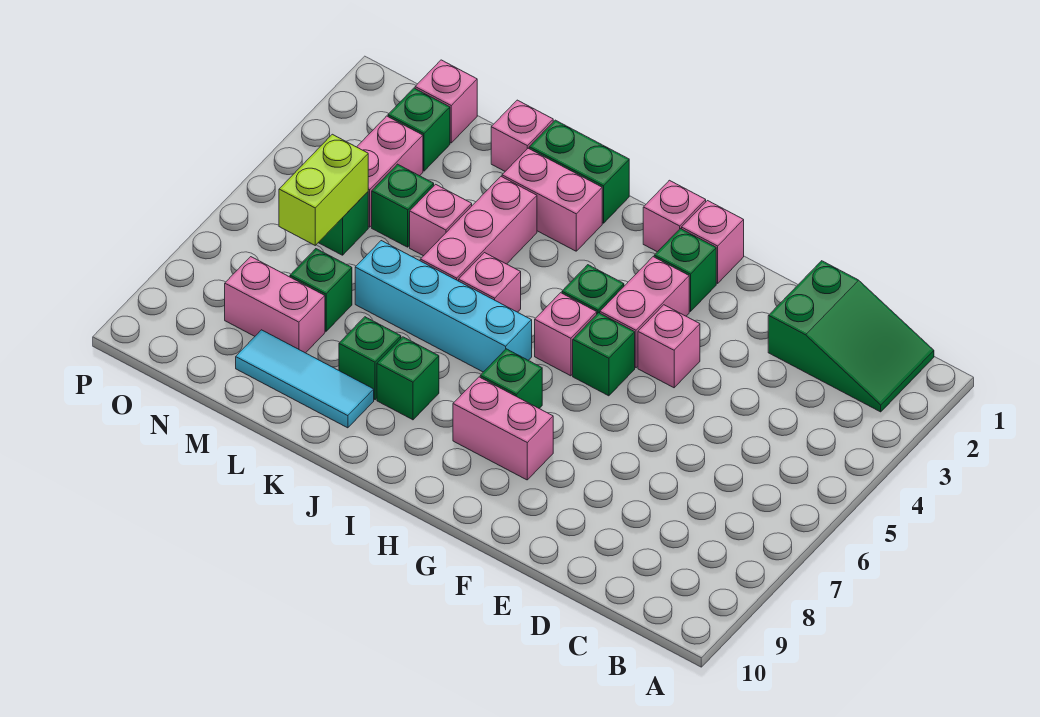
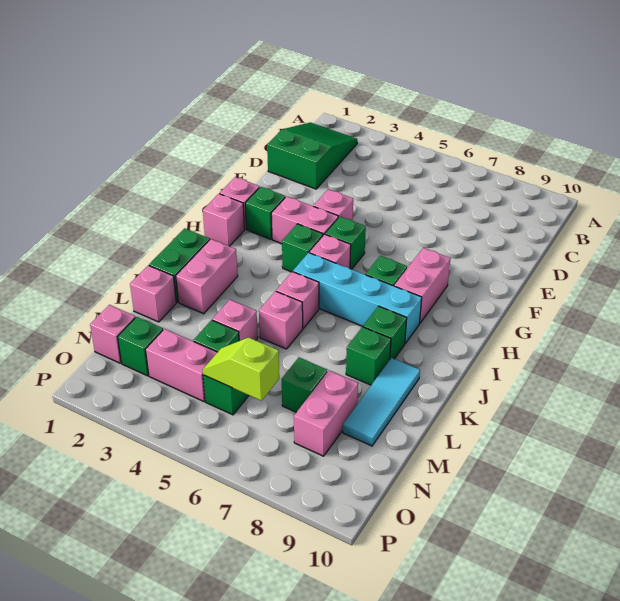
cyan brick I6:L6 level 1 -> cyan brick I5:I8 level 1
pink brick K3:K5 level 1 -> pink brick K5 level 1
lime brick N5:N6 level 2 -> lime slope N5:N6 level 2 top 6

